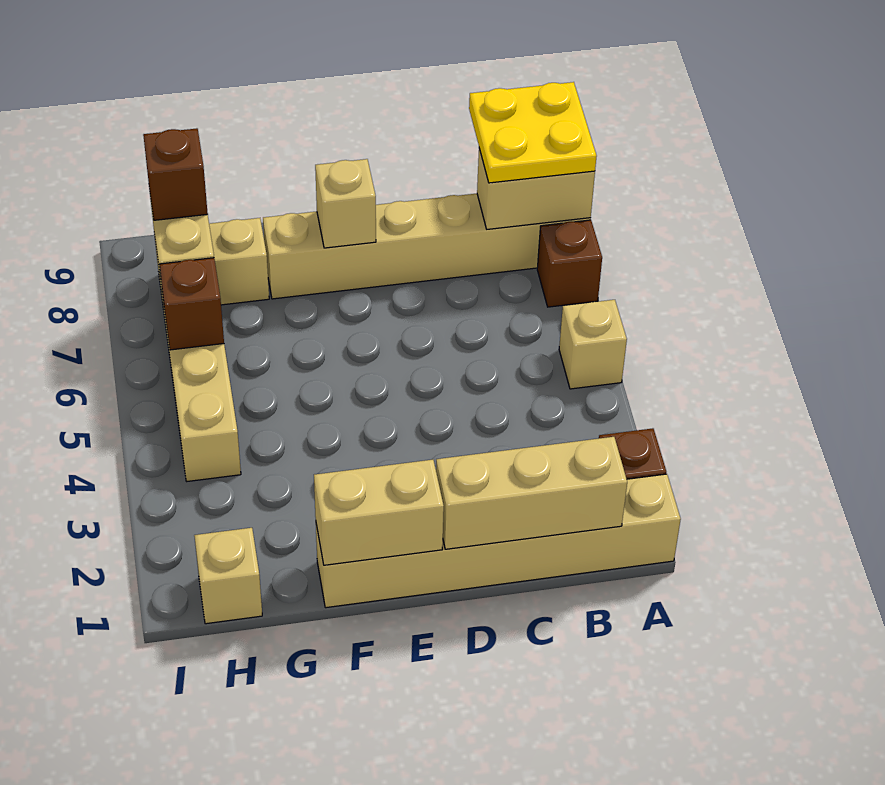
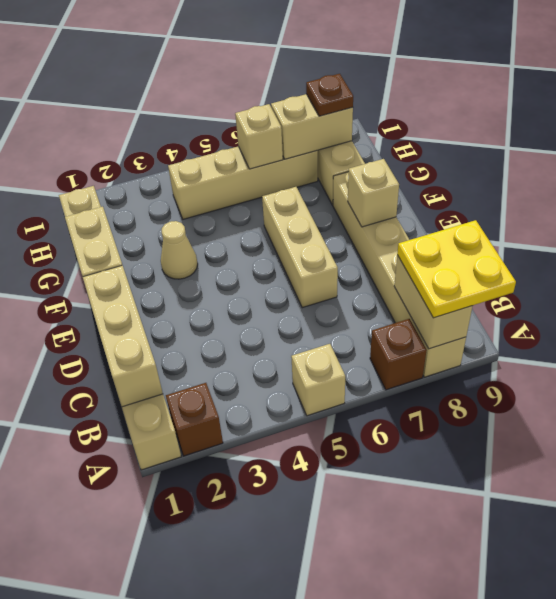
none -> tan brick D6:F6 level 1
none -> tan cone F3 level 1
brown brick H6 level 2 -> tan brick H6 level 2
brown brick H8 level 3 -> brown plate H8 level 3

